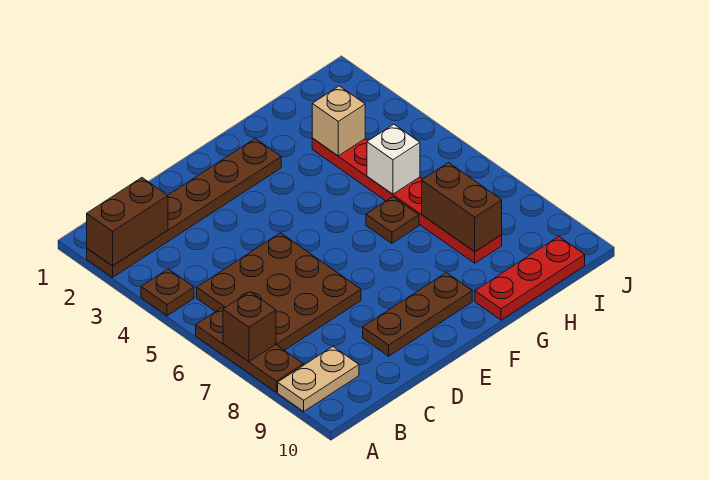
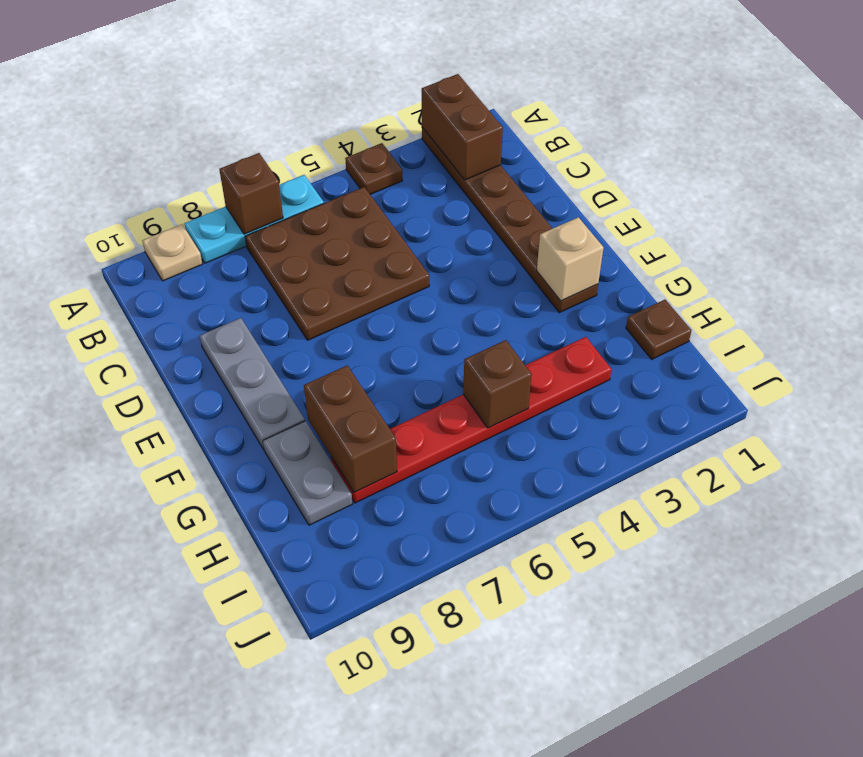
brown plate A6:A8 level 1 -> cyan plate A6:A8 level 1
tan plate A9:B9 level 1 -> tan plate A9 level 1
brown plate D9:F9 level 1 -> grey plate D9:F9 level 1
brown plate G6 level 1 -> brown plate H1 level 1
none -> grey plate G9:H9 level 1
red plate G10:I10 level 1 -> none
tan brick H3 level 2 -> tan brick F2 level 2
white brick H5 level 2 -> brown brick H5 level 2
brown brick H7:H8 level 2 -> brown brick G8:H8 level 2

